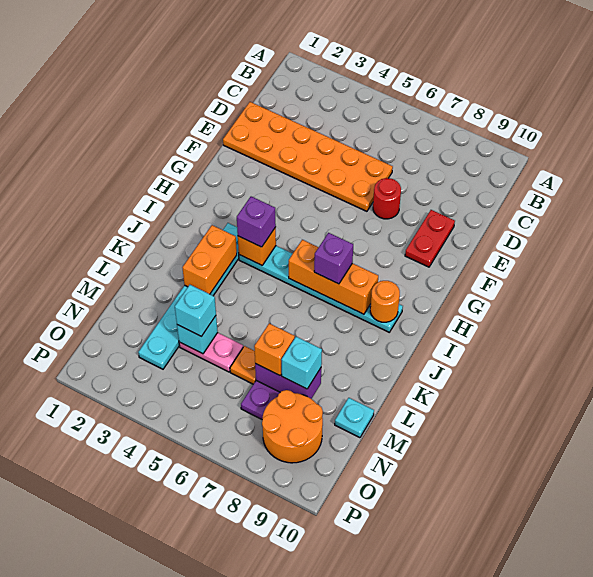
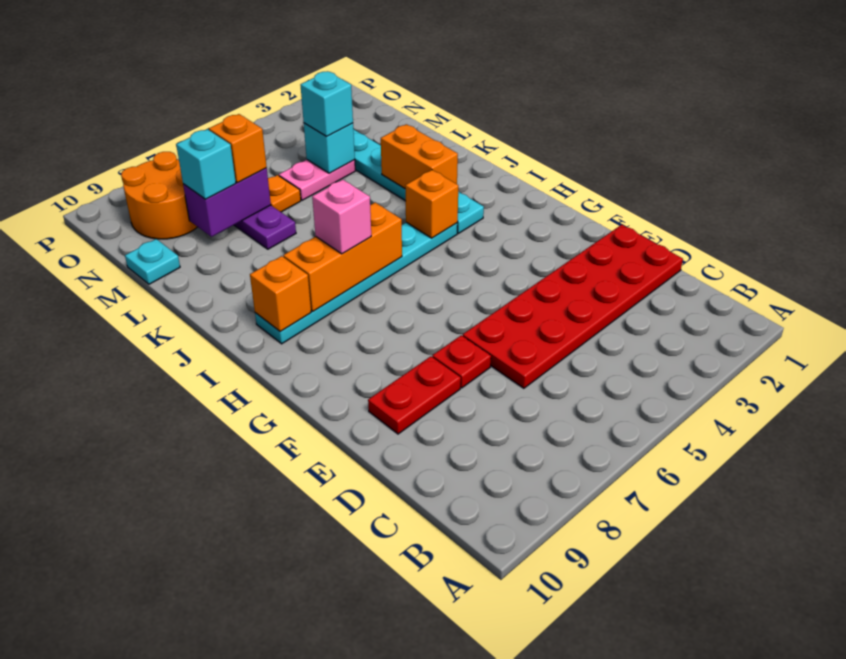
orange plate D1:E6 level 1 -> red plate D1:E6 level 1
red round brick E7 level 1 -> red plate E7 level 1
red plate E9:F9 level 1 -> red plate E8:E9 level 1
purple brick I4 level 3 -> none
purple brick I7 level 3 -> pink brick I7 level 3
orange round brick I9 level 2 -> orange brick I9 level 2

